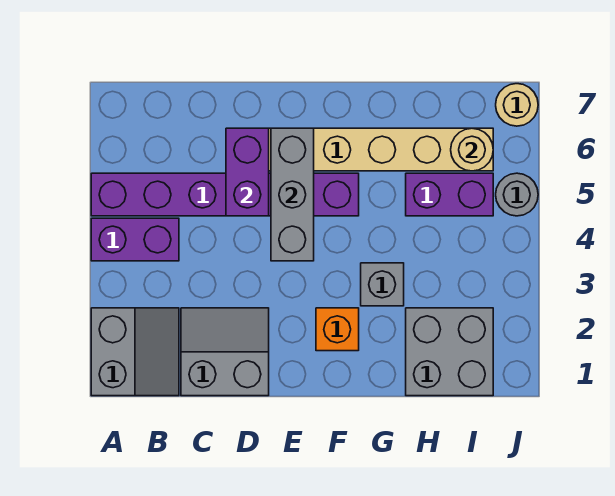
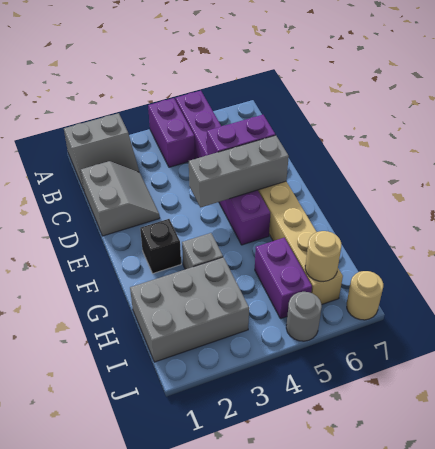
orange brick F2 level 1 -> black brick F2 level 1
grey brick H1:I2 level 1 -> grey brick H1:I3 level 1

